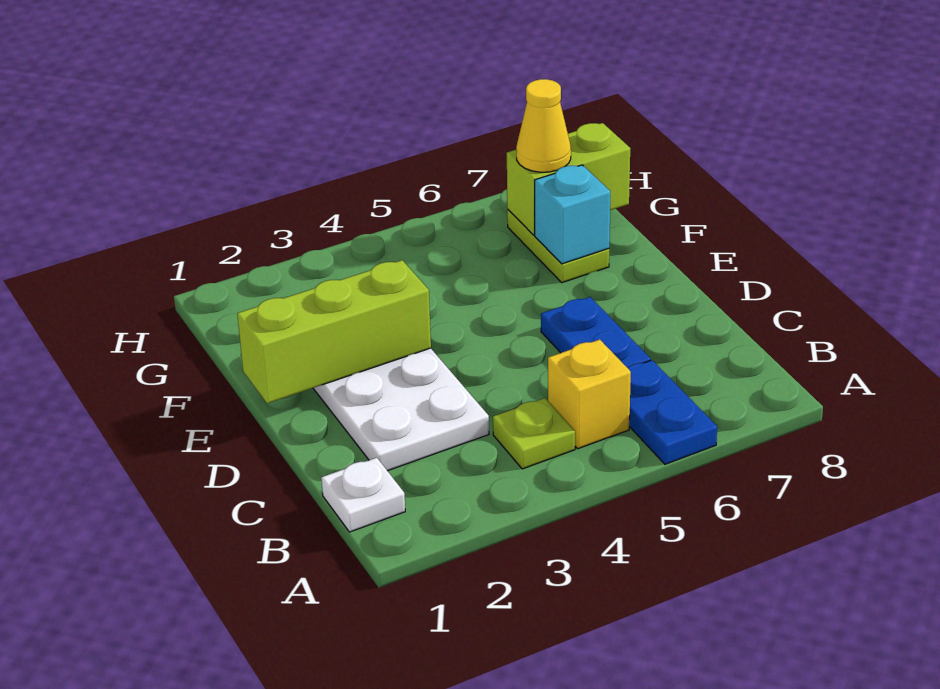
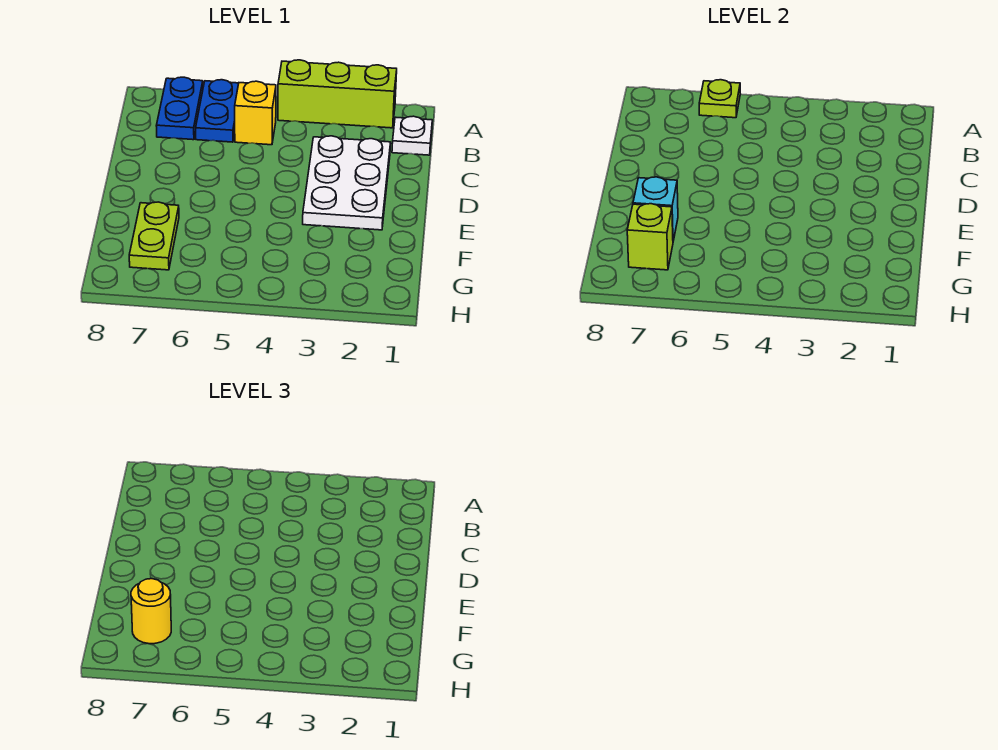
lime plate B4 level 1 -> lime plate A6 level 2
blue plate C6:D6 level 1 -> blue plate A7:B7 level 1
lime brick E1:E3 level 2 -> lime brick A2:A4 level 1
lime brick G7:G8 level 2 -> lime brick G7 level 2
yellow cone G7 level 3 -> yellow round brick G7 level 3

